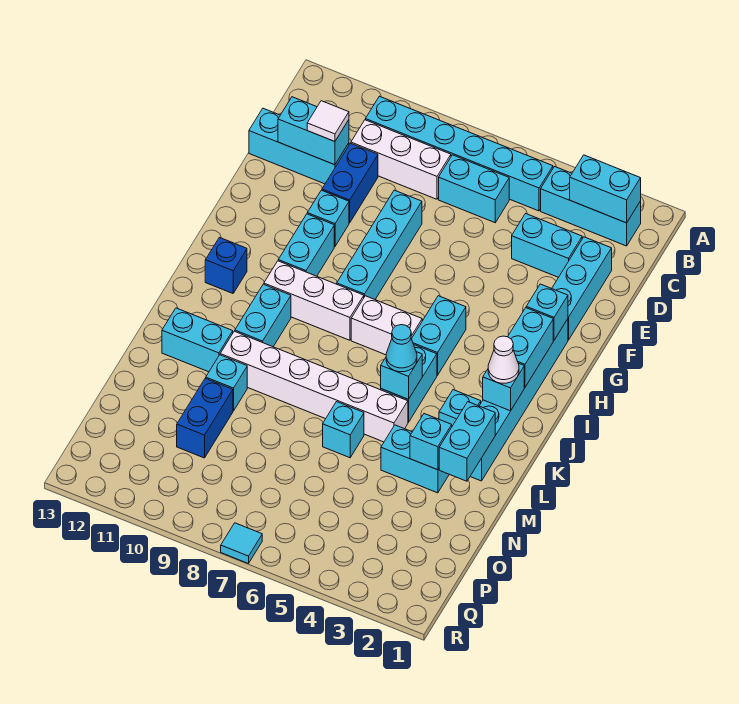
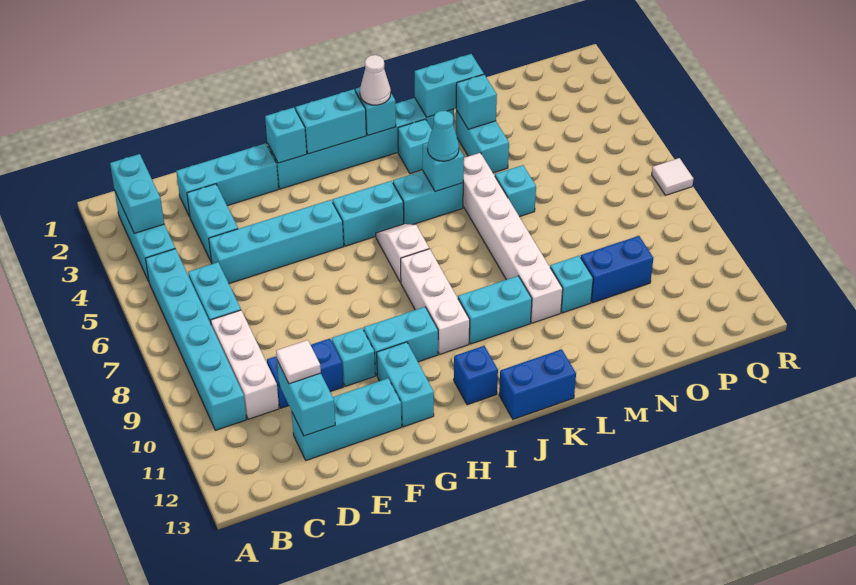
cyan brick D11:D13 level 1 -> cyan brick D12:F12 level 1
cyan brick E8:H8 level 1 -> cyan brick D5:G5 level 1
white brick I6:I7 level 1 -> white slope I6:I7 level 1 top 7
none -> blue brick J13:K13 level 1
cyan brick L11:L12 level 1 -> cyan brick G11:G12 level 1
cyan tile R7 level 1 -> white tile R7 level 1

